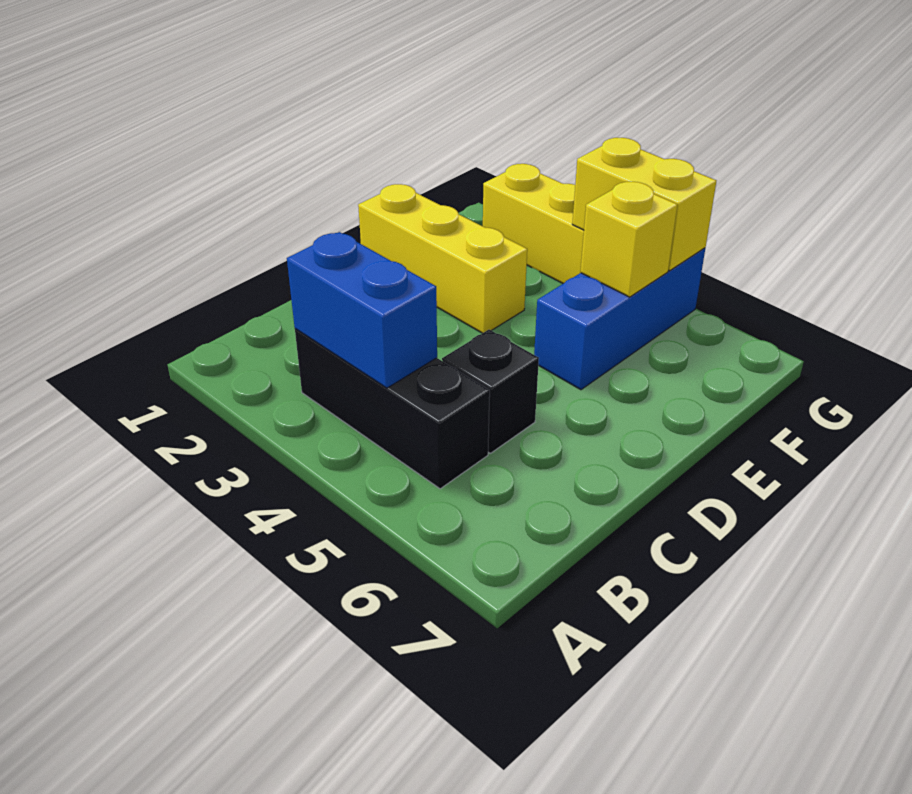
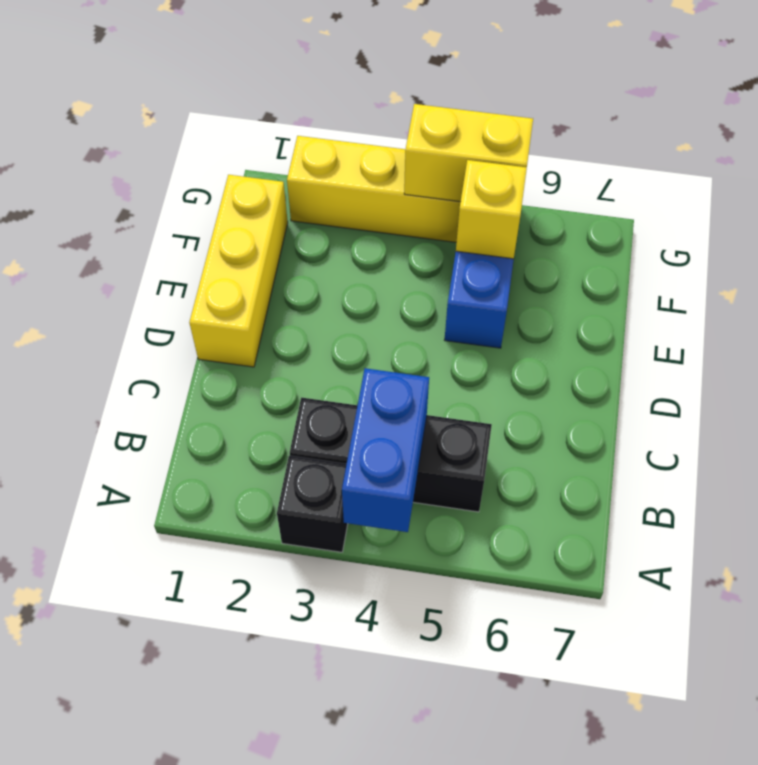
blue brick B3:B4 level 2 -> blue brick A4:B4 level 2
black brick C5 level 1 -> black brick A3 level 1
yellow brick E1:E3 level 1 -> yellow brick D1:F1 level 1

